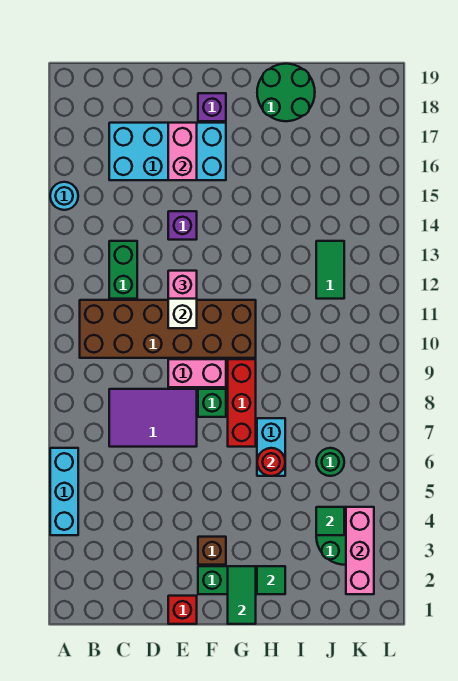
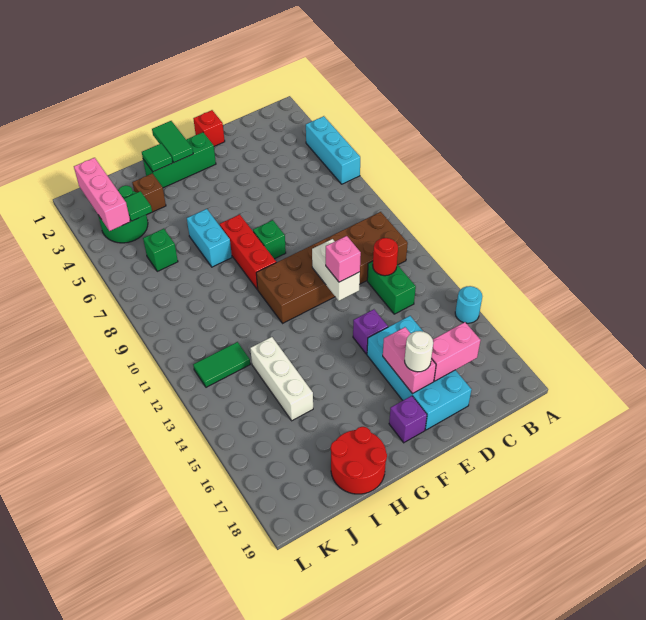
purple tile C7:E8 level 1 -> none
cyan brick C16:F17 level 1 -> cyan brick D15:E18 level 1
pink brick E9:F9 level 1 -> pink brick C17:D17 level 2
none -> white round brick E17 level 3
brown brick F3 level 1 -> brown brick I3 level 1
red round brick H6 level 2 -> red round brick C12 level 2
green round brick H18:I19 level 1 -> red round brick H18:I19 level 1
none -> white brick I13:I15 level 1
green round brick J6 level 1 -> green brick J6 level 1
green tile J12:J13 level 1 -> green tile J12:K12 level 1

